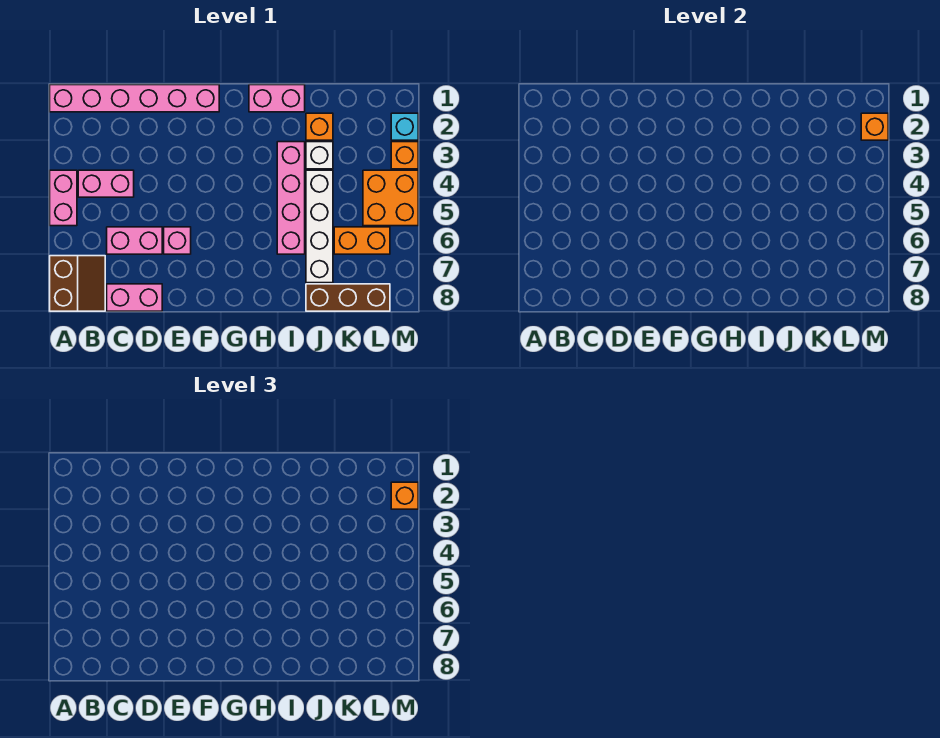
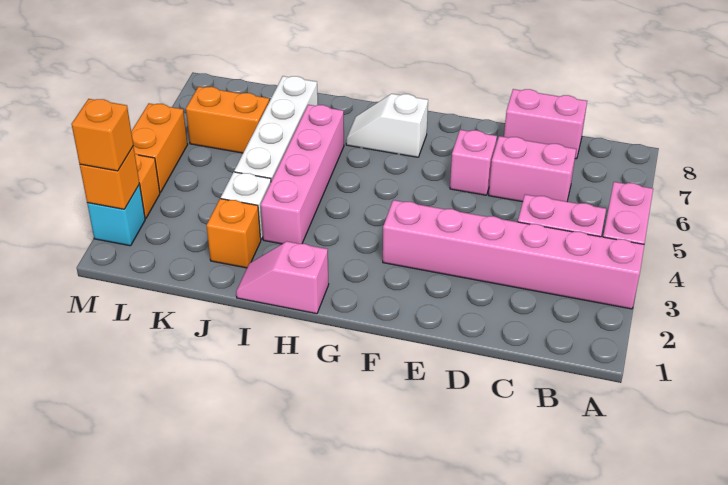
pink brick A1:F1 level 1 -> pink brick A3:F3 level 1
brown slope A7:B8 level 1 top A -> none
none -> white slope G7:H7 level 1 top G
pink brick H1:I1 level 1 -> pink slope H1:I1 level 1 top H
brown brick J8:L8 level 1 -> none
orange brick L4:M5 level 1 -> orange brick M4:M5 level 1

